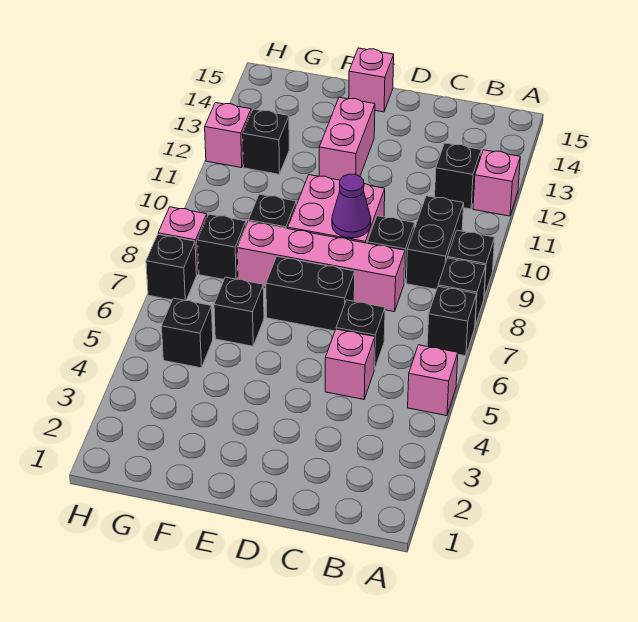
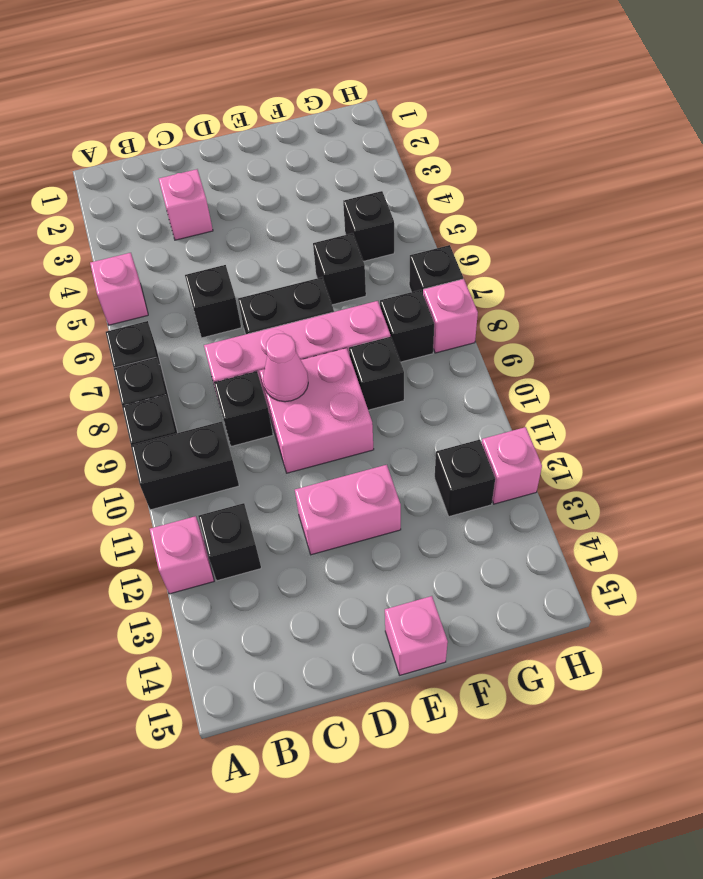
black brick B9:B10 level 1 -> black brick A10:B10 level 1
pink brick C5 level 1 -> pink brick C3 level 1
purple cone D9 level 2 -> pink cone D9 level 2
pink brick E12:E13 level 1 -> pink brick D12:E12 level 1

